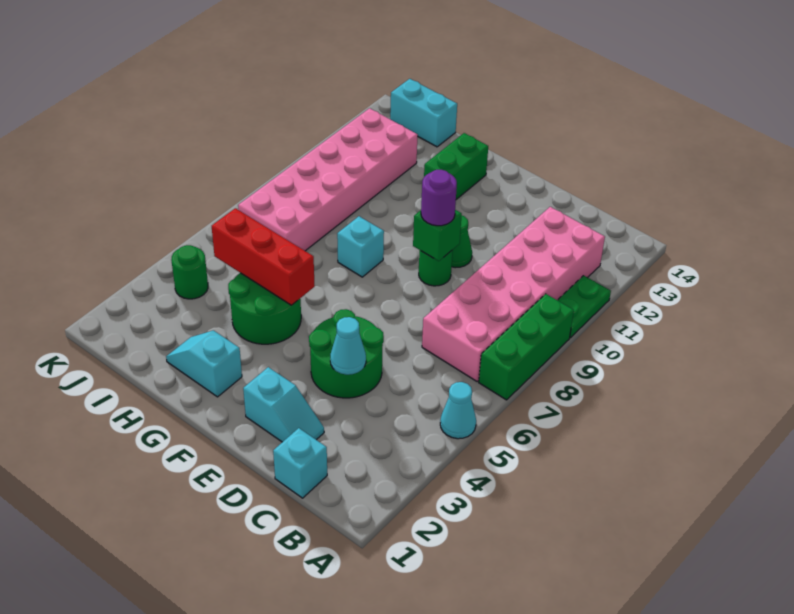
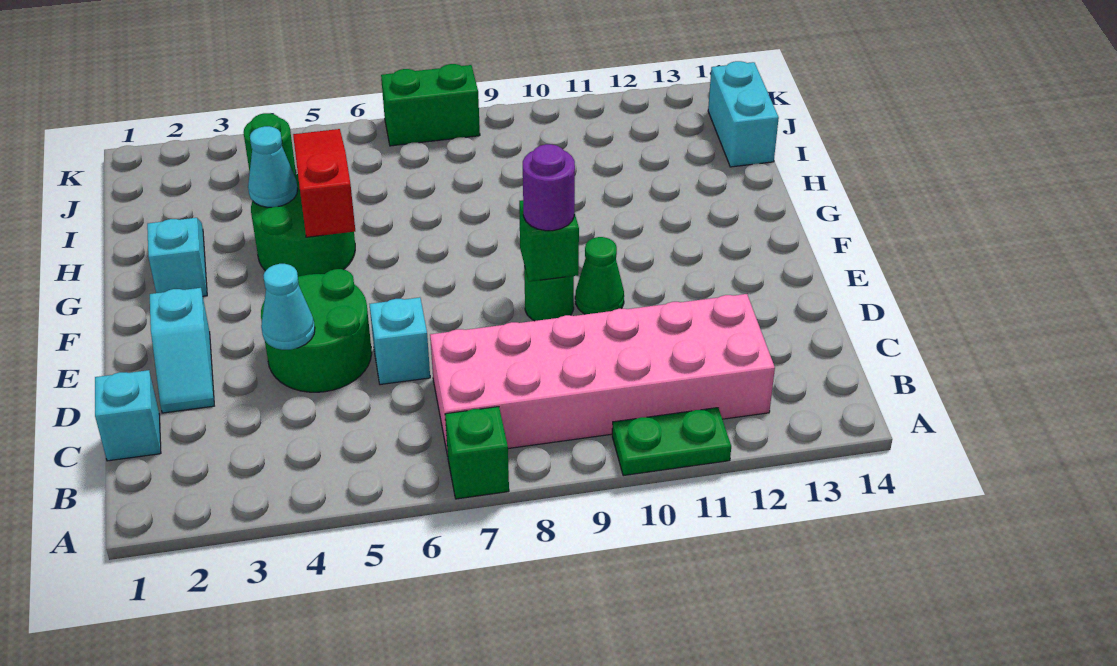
cyan cone A5 level 1 -> cyan cone H4 level 2
green brick A7:A9 level 1 -> green brick A7 level 1
red brick G5:I5 level 2 -> red slope G5:I5 level 2 top G
cyan brick G8 level 1 -> cyan brick D6 level 1
green brick G12:G13 level 1 -> green brick K7:K8 level 1
pink brick I7:J12 level 1 -> none

